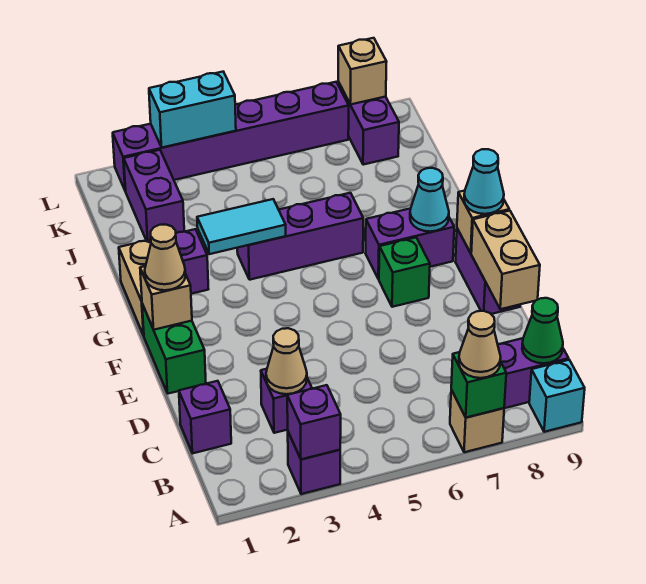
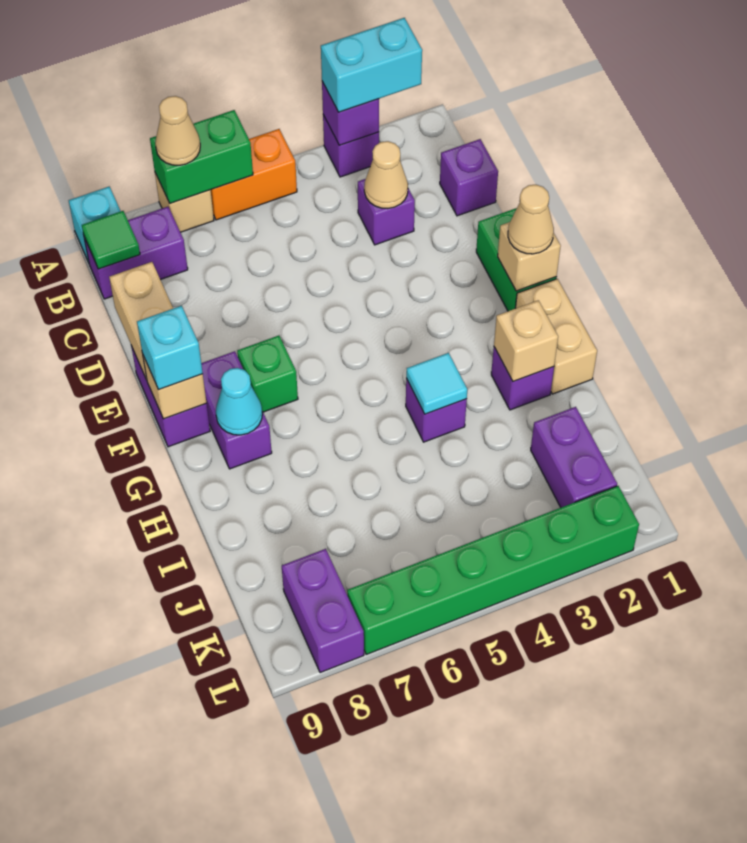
none -> orange brick A5:A6 level 1
green brick A7 level 2 -> green brick A6:A7 level 2
green cone B9 level 2 -> green tile B9 level 2
cyan cone F9 level 3 -> cyan brick F9 level 3
purple brick G7:G8 level 1 -> purple brick F8:G8 level 1
cyan tile H3:H4 level 2 -> cyan tile H4 level 2
purple brick H4:H6 level 1 -> purple brick H4 level 1
purple brick L2:L7 level 1 -> green brick L2:L7 level 1
cyan brick L3:L4 level 2 -> cyan brick A2:A3 level 3
tan brick L8 level 2 -> tan brick H2 level 2

